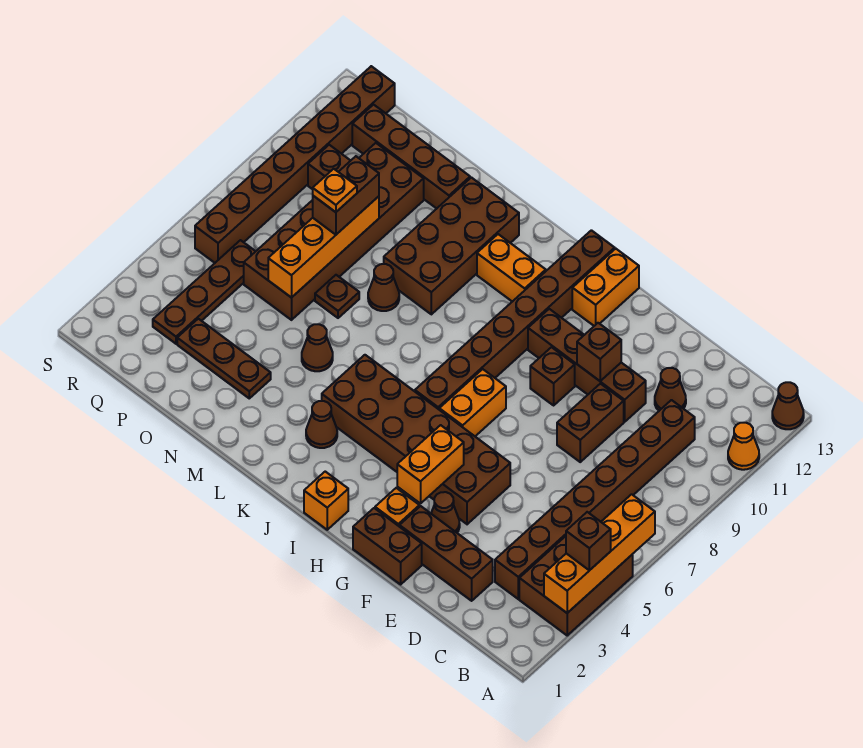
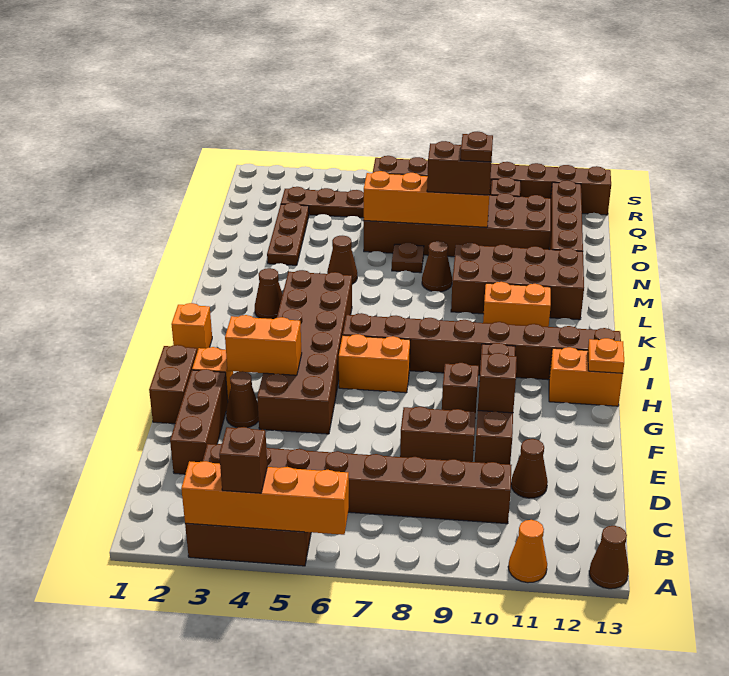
orange brick J11:K11 level 1 -> orange brick K10:K11 level 1
orange plate O8 level 4 -> orange plate H13 level 2
none -> brown plate O9 level 4

